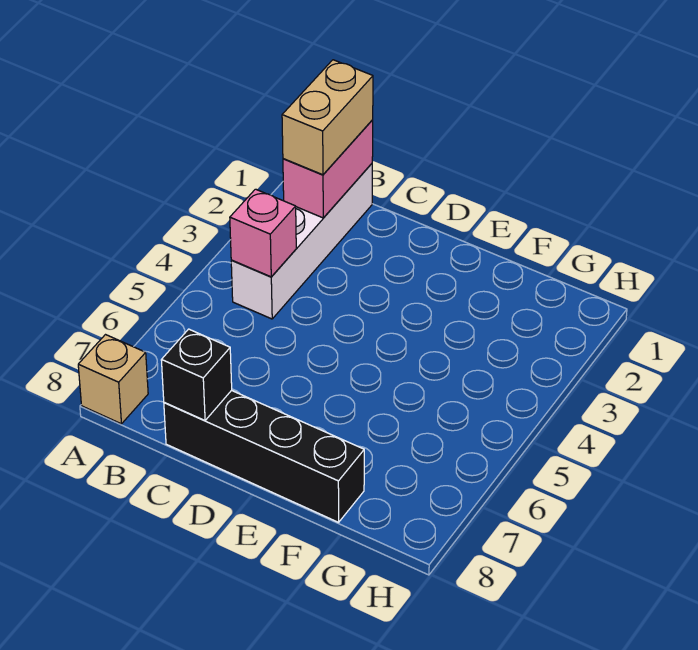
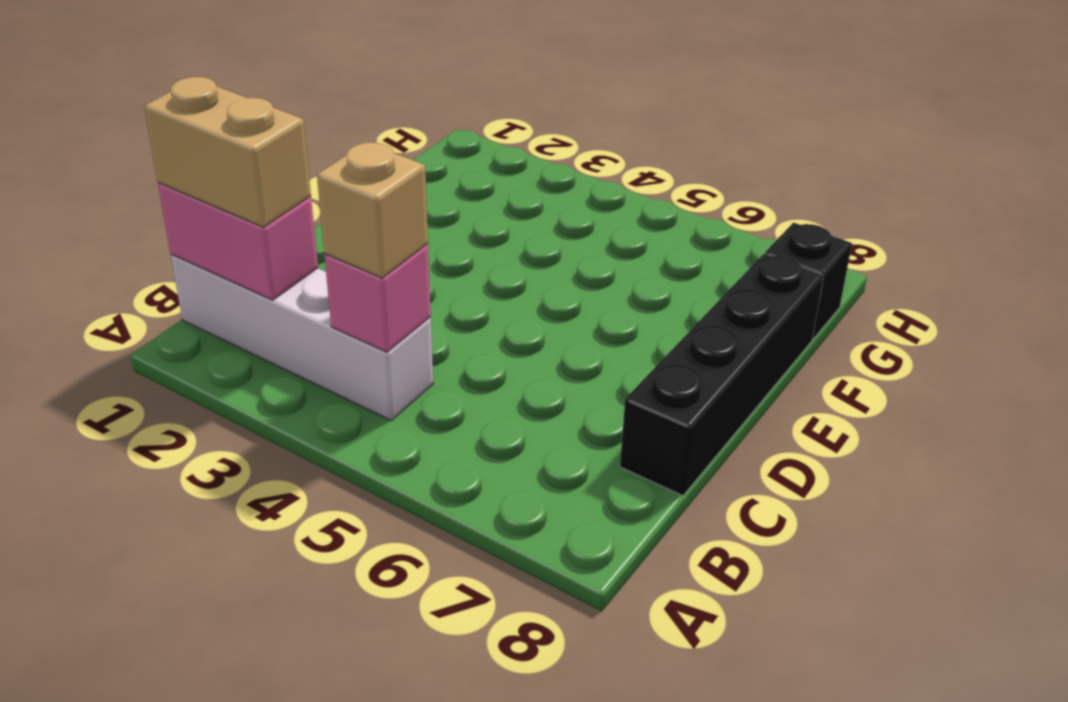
tan brick A8 level 1 -> tan brick B4 level 3
black brick C8 level 2 -> black brick G8 level 1

